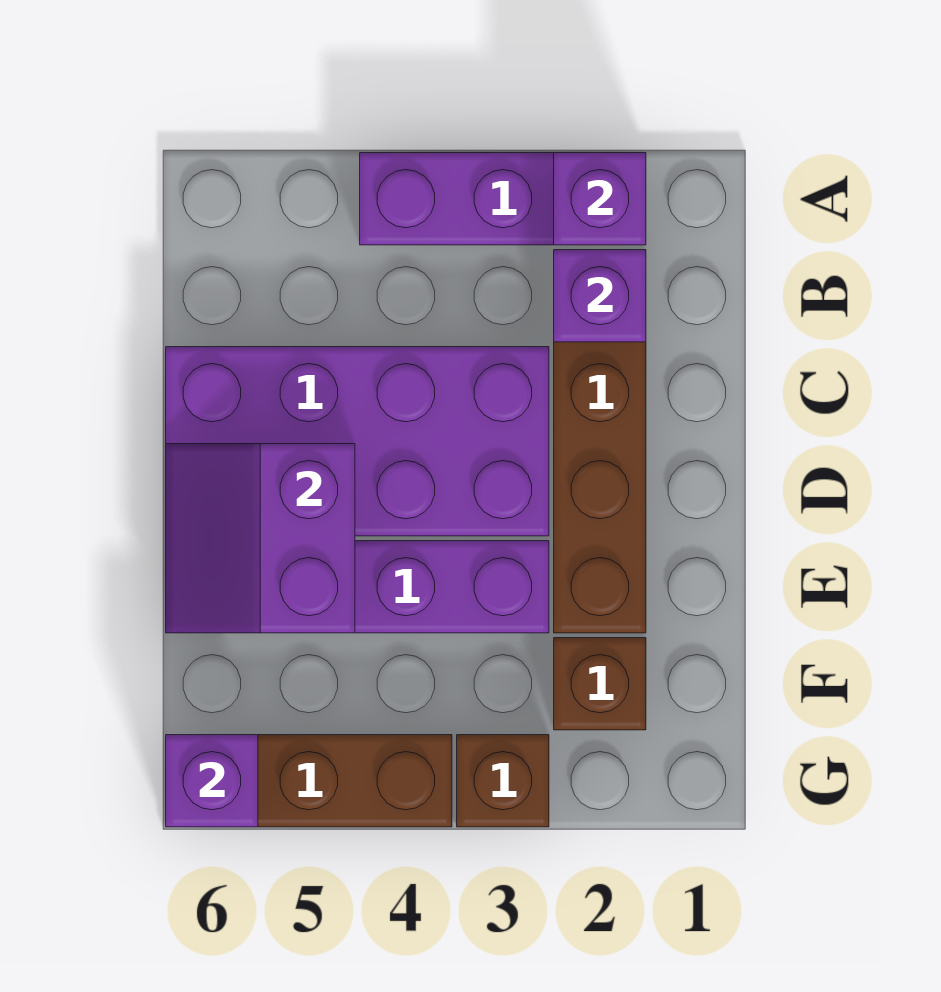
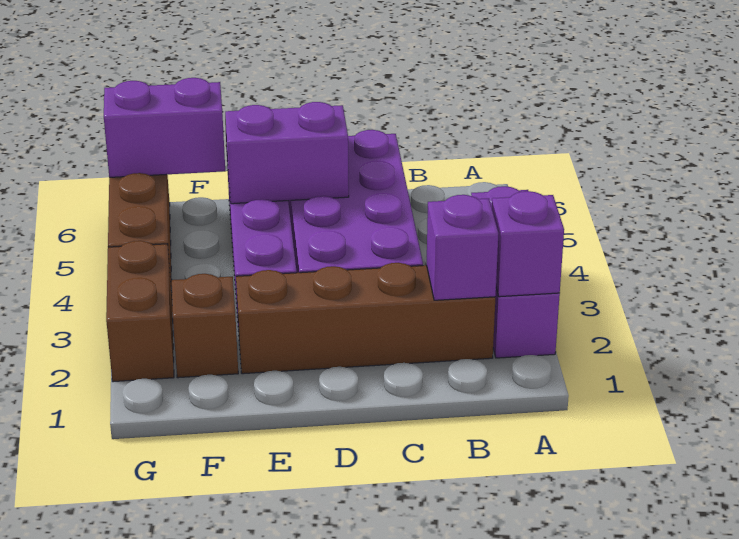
brown brick G3 level 1 -> brown brick G2:G3 level 1
purple brick G6 level 2 -> purple brick F6:G6 level 2

